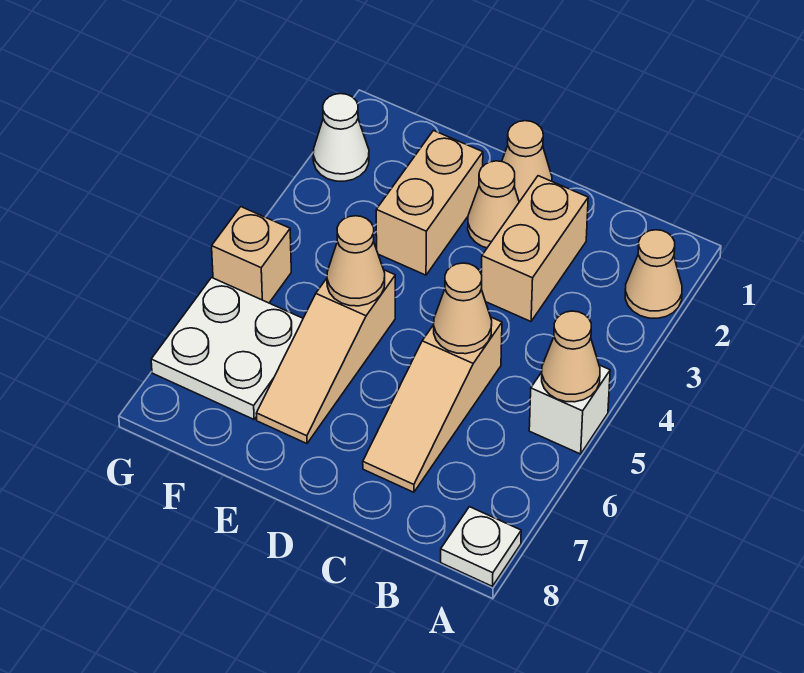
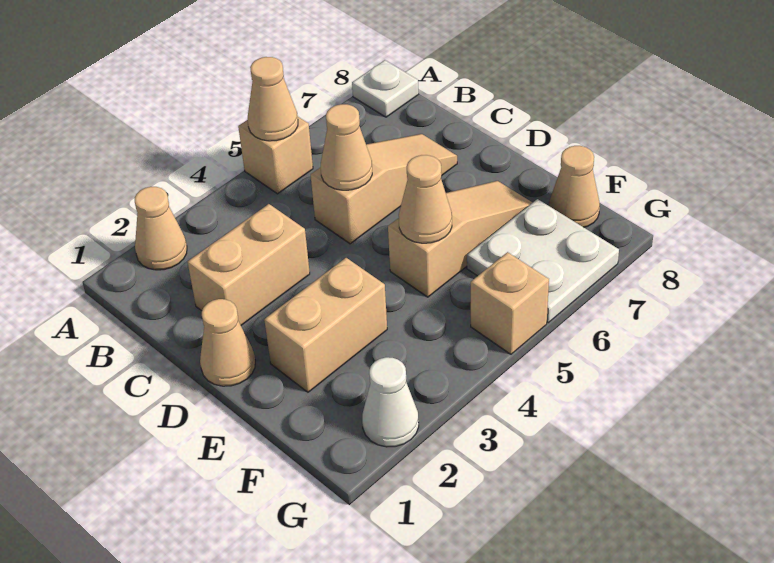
white brick A5 level 1 -> tan brick A5 level 1
tan cone D2 level 1 -> tan cone F8 level 1

